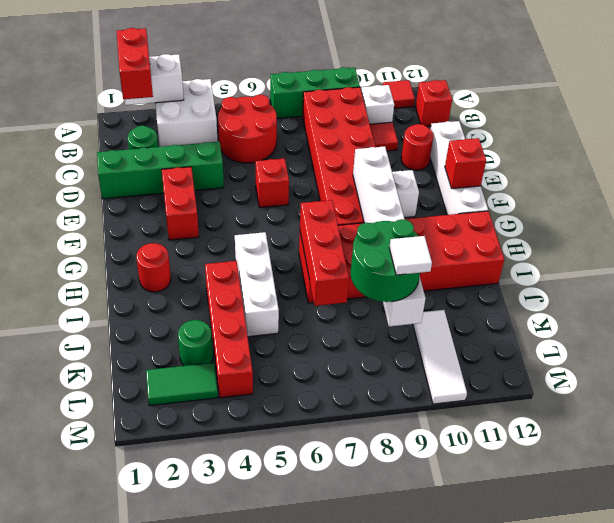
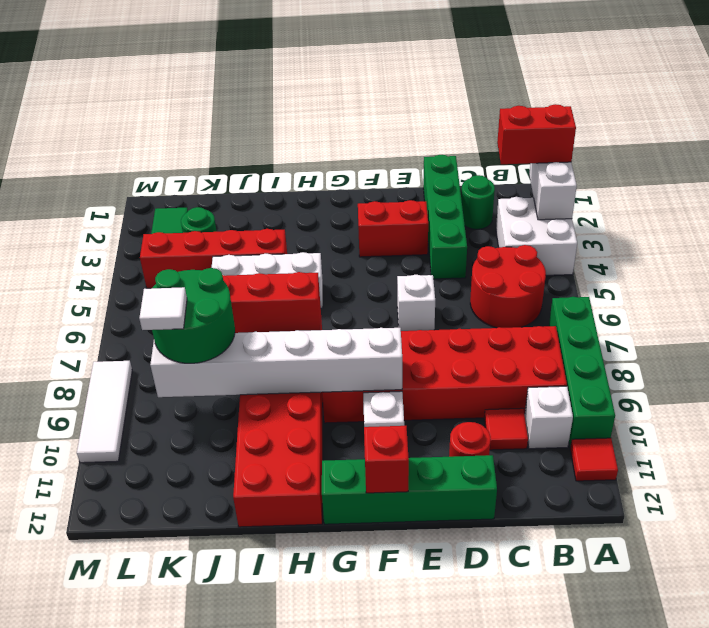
green brick A7:A9 level 1 -> green brick A7:A10 level 1
red brick B12 level 1 -> none
white brick D12:G12 level 1 -> green brick D12:G12 level 1
red brick E6 level 1 -> white brick E6 level 1
red round brick H2 level 1 -> none
white tile K10:M10 level 1 -> white tile M8:M10 level 1

